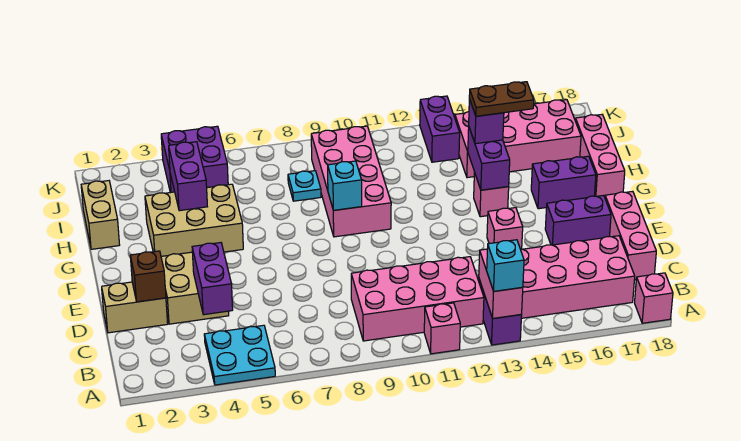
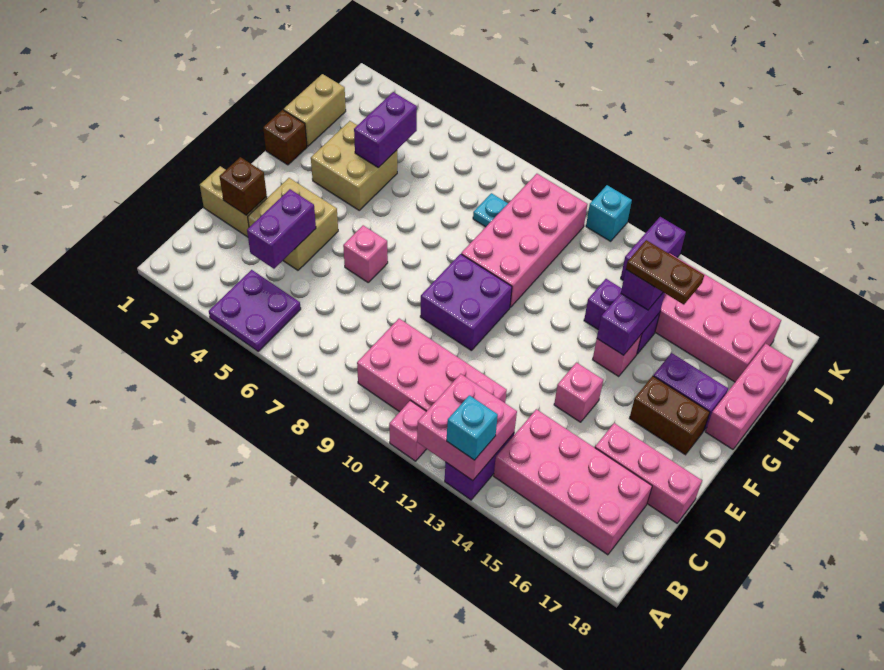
cyan plate A4:B5 level 1 -> purple plate A4:B5 level 1
pink brick A13:B13 level 2 -> pink brick A12:B13 level 2
pink brick A18 level 1 -> pink brick E6 level 1
pink brick C18:E18 level 1 -> pink brick D16:D18 level 1
purple brick E16:E17 level 1 -> purple brick H13:H14 level 1
none -> brown brick F16:F17 level 1
none -> brown brick G1 level 1
tan brick G3:H5 level 1 -> tan brick G3:H4 level 1
cyan brick G9 level 2 -> cyan brick K11 level 1
purple brick J4:K5 level 1 -> purple brick E9:F10 level 1

